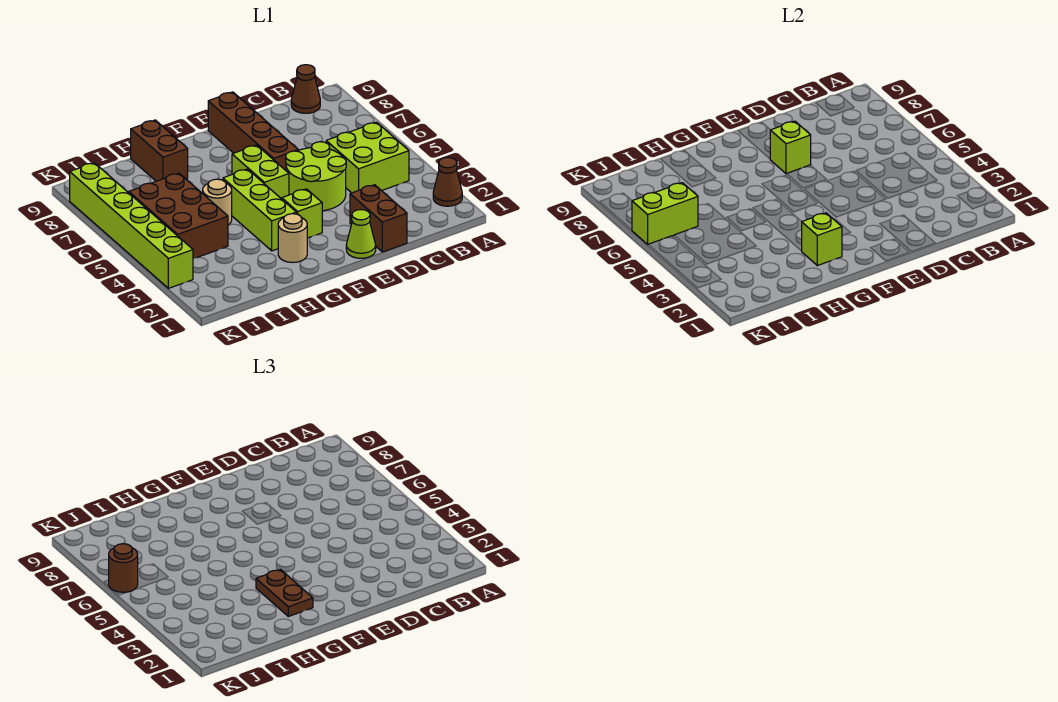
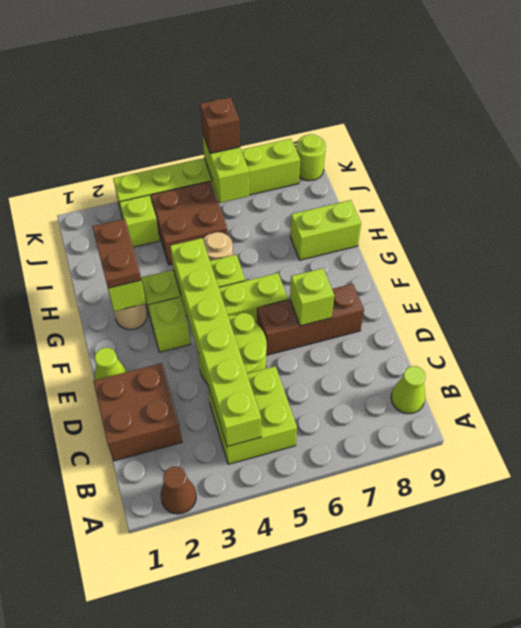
none -> lime brick B4:G4 level 2
brown cone B9 level 1 -> lime cone B9 level 1
brown brick D1:D2 level 1 -> brown brick C1:D2 level 1
brown brick E6:E9 level 1 -> brown brick E6:E8 level 1
brown plate G2:G3 level 3 -> brown plate G2:H2 level 3
brown brick H8:H9 level 1 -> lime brick H8:H9 level 1
brown brick I4:J6 level 1 -> brown brick I4:J5 level 1
none -> lime brick J3 level 1
brown round brick K6 level 3 -> brown brick K6 level 3
none -> lime round brick K9 level 1

